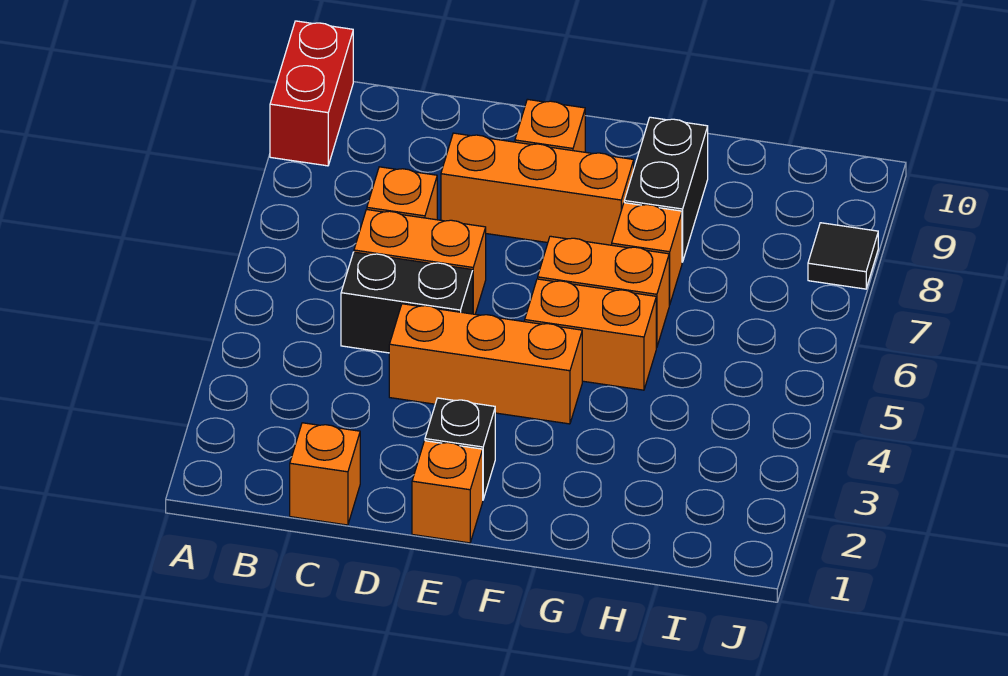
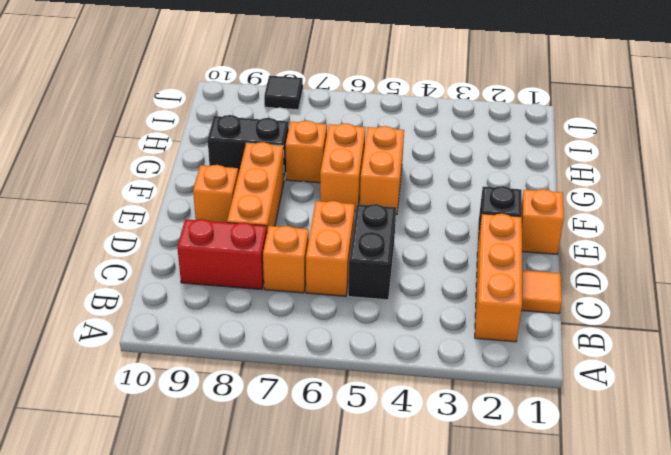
red brick A9:A10 level 1 -> red brick C8:C9 level 1
orange brick C1 level 1 -> orange tile C1 level 1
orange brick D4:F4 level 1 -> orange brick B2:D2 level 1

